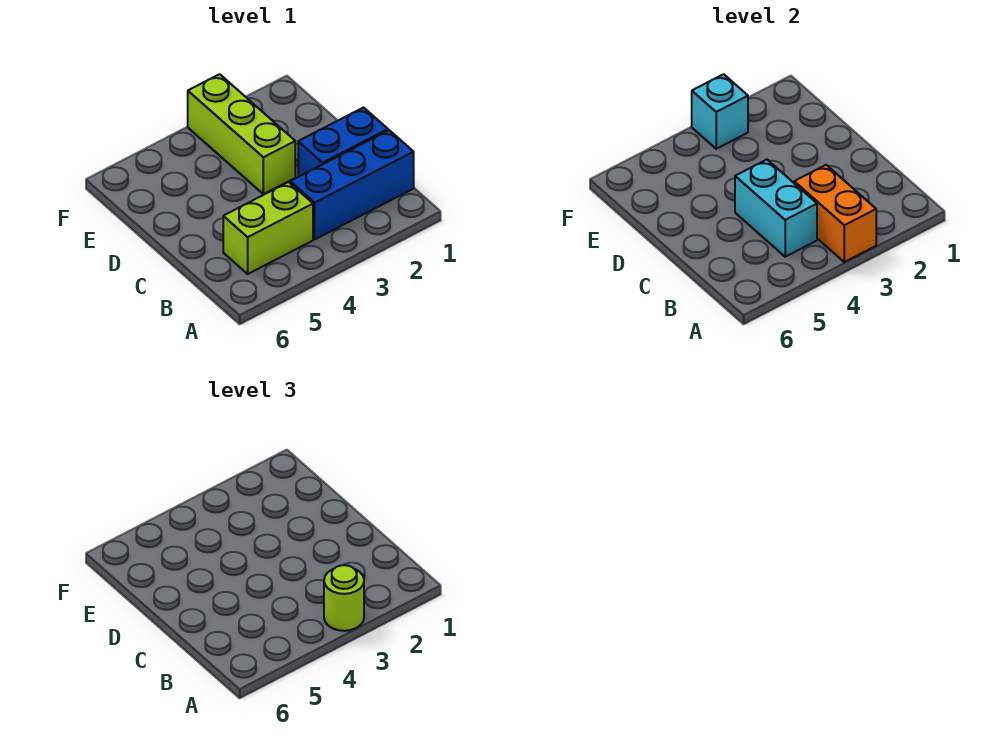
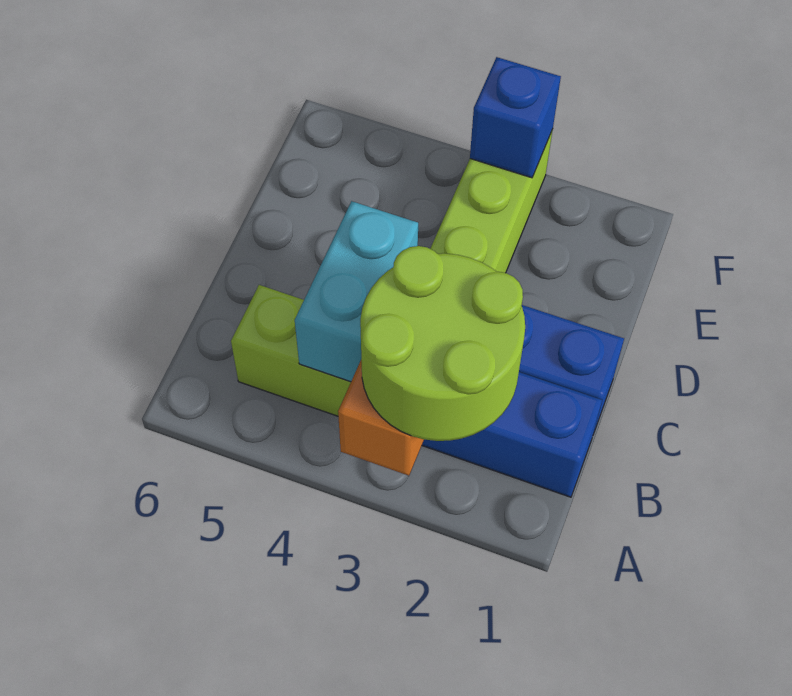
lime round brick A3 level 3 -> lime round brick A2:B3 level 3
cyan brick F3 level 2 -> blue brick F3 level 2

